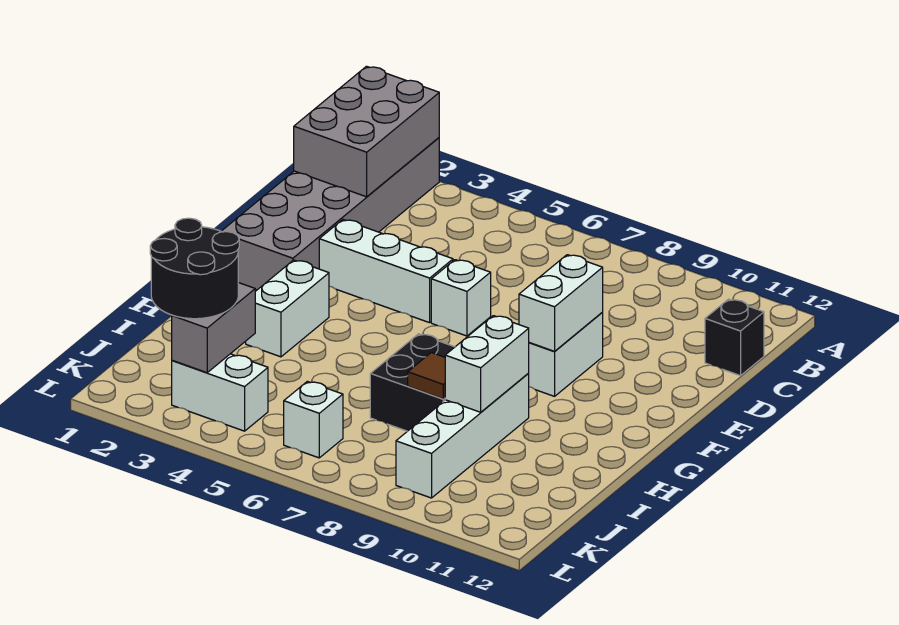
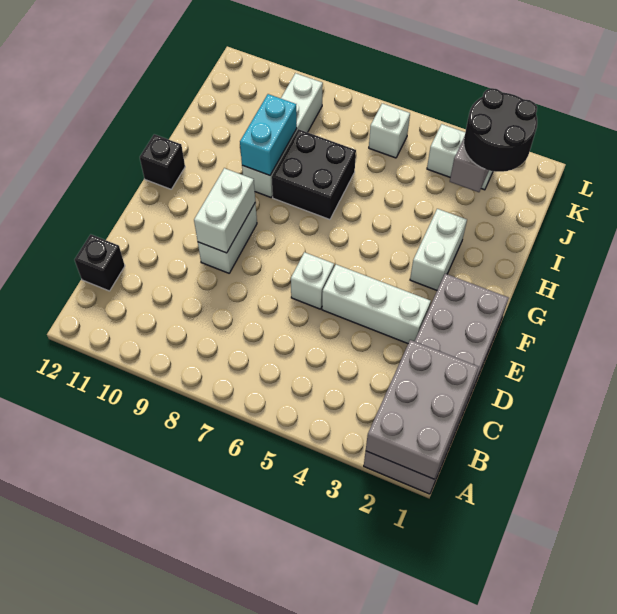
none -> black brick G12 level 1
white brick H9:I9 level 2 -> cyan brick H9:I9 level 2
brown tile I8 level 2 -> none

